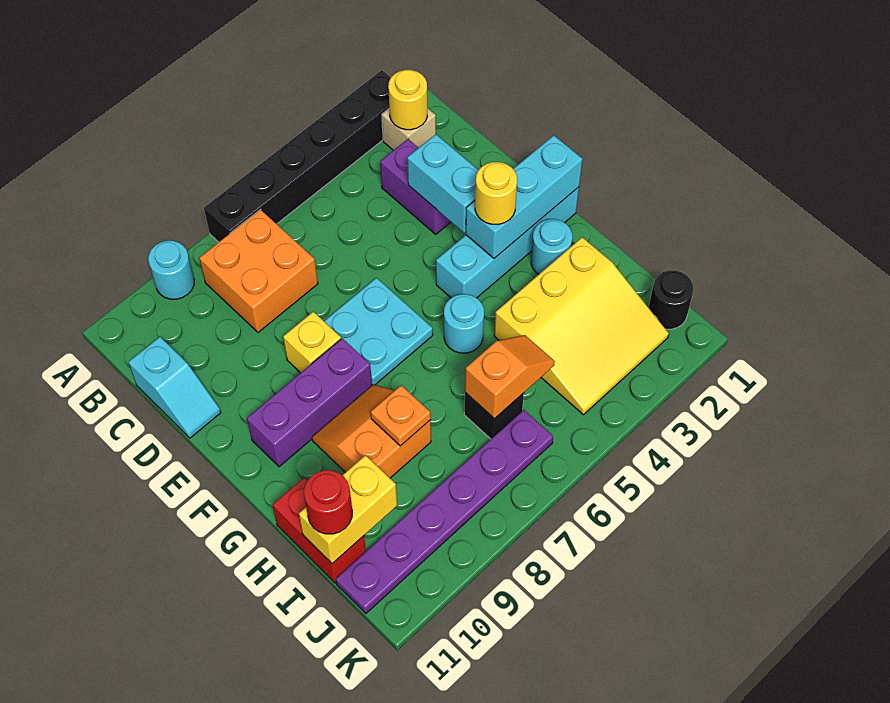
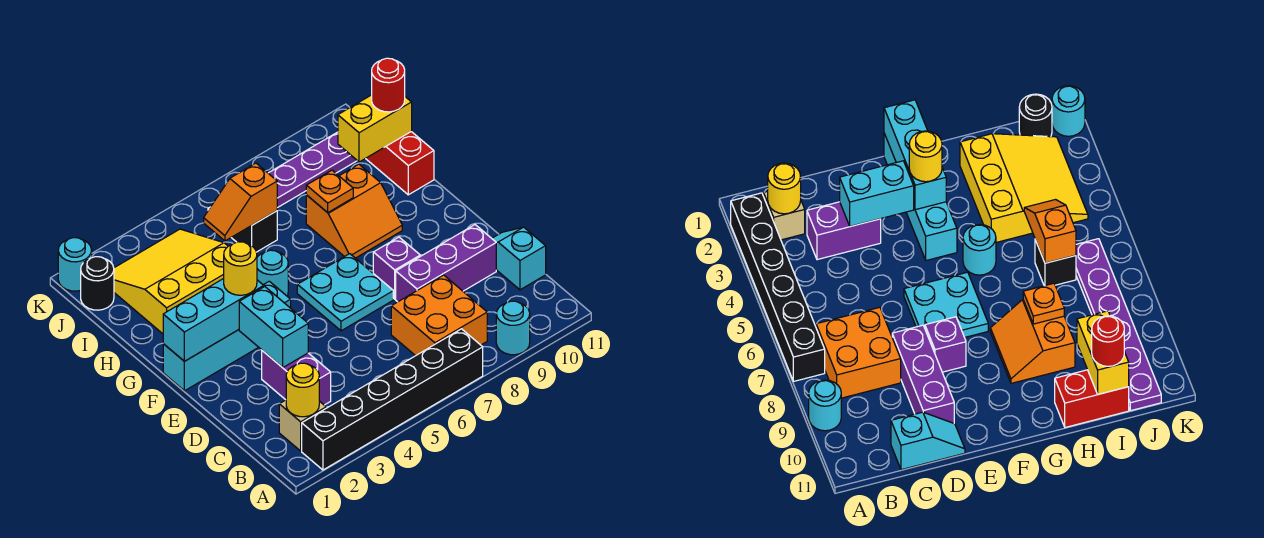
yellow brick E8 level 1 -> purple brick E8 level 1
purple brick F8:F10 level 1 -> purple brick D8:D10 level 1
cyan round brick G2 level 1 -> cyan round brick K1 level 1

